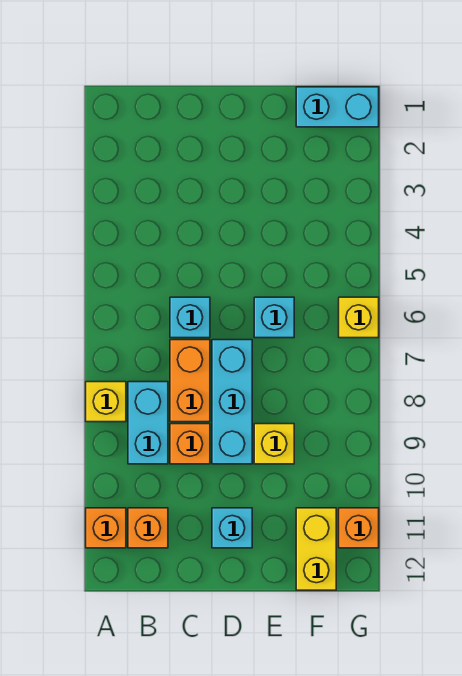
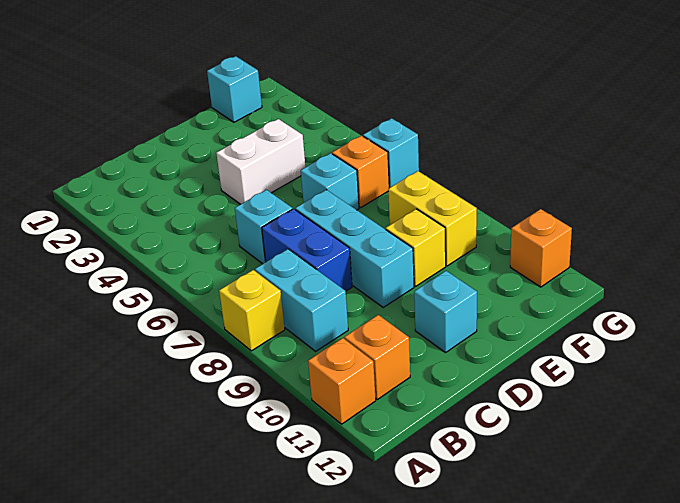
orange brick C7:C8 level 1 -> blue brick C7:C8 level 1
orange brick C9 level 1 -> orange brick F6 level 1
none -> white brick D4:E4 level 1
cyan brick F1:G1 level 1 -> cyan brick F1 level 1
yellow brick F11:F12 level 1 -> yellow brick F8:F9 level 1
yellow brick G6 level 1 -> cyan brick G6 level 1

